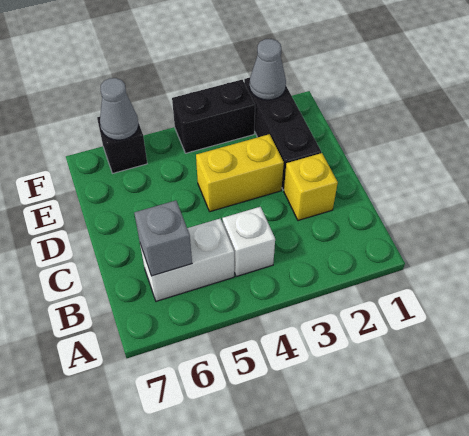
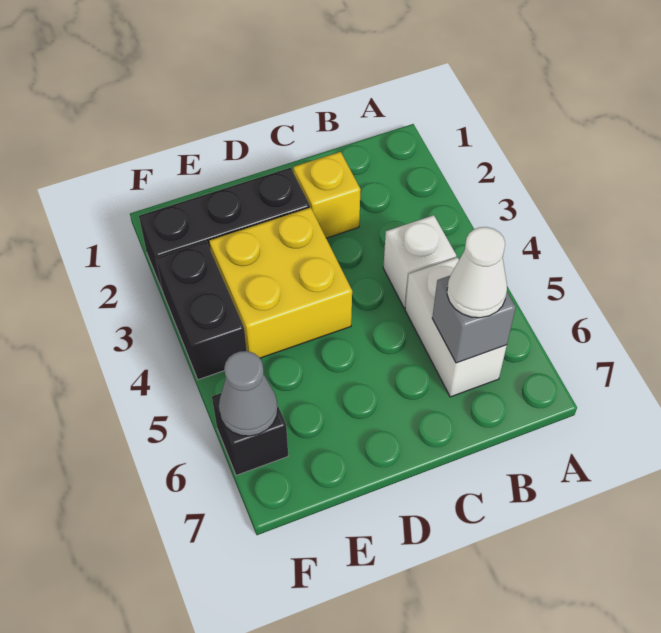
none -> white cone B6 level 3
yellow brick D3:D4 level 1 -> yellow brick D3:E4 level 1
grey cone F2 level 2 -> none

